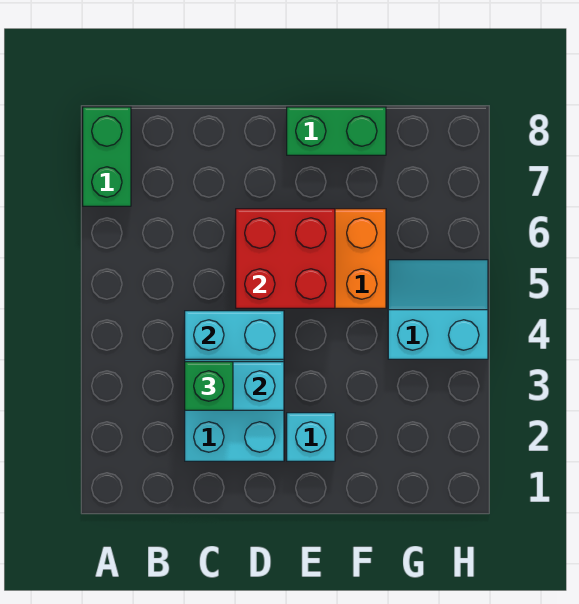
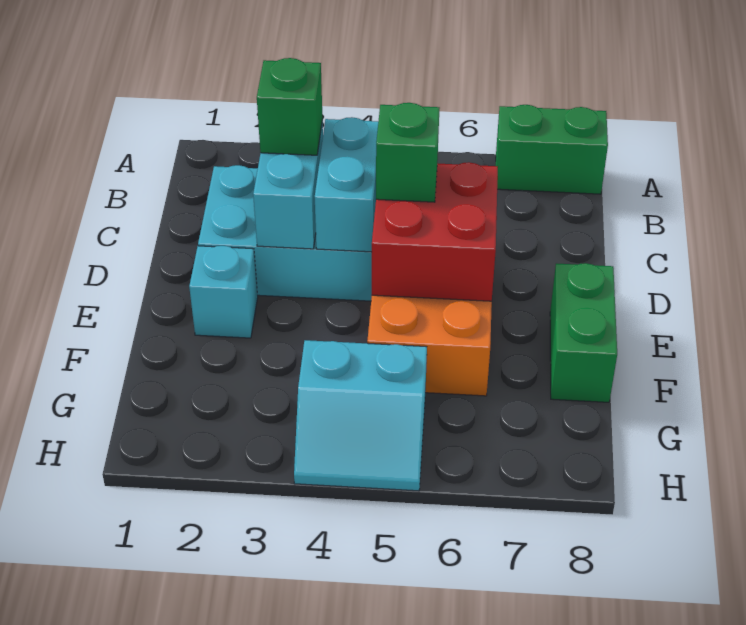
none -> green brick D5 level 3
cyan slope G4:H5 level 1 top 4 -> cyan slope G4:H5 level 1 top G

